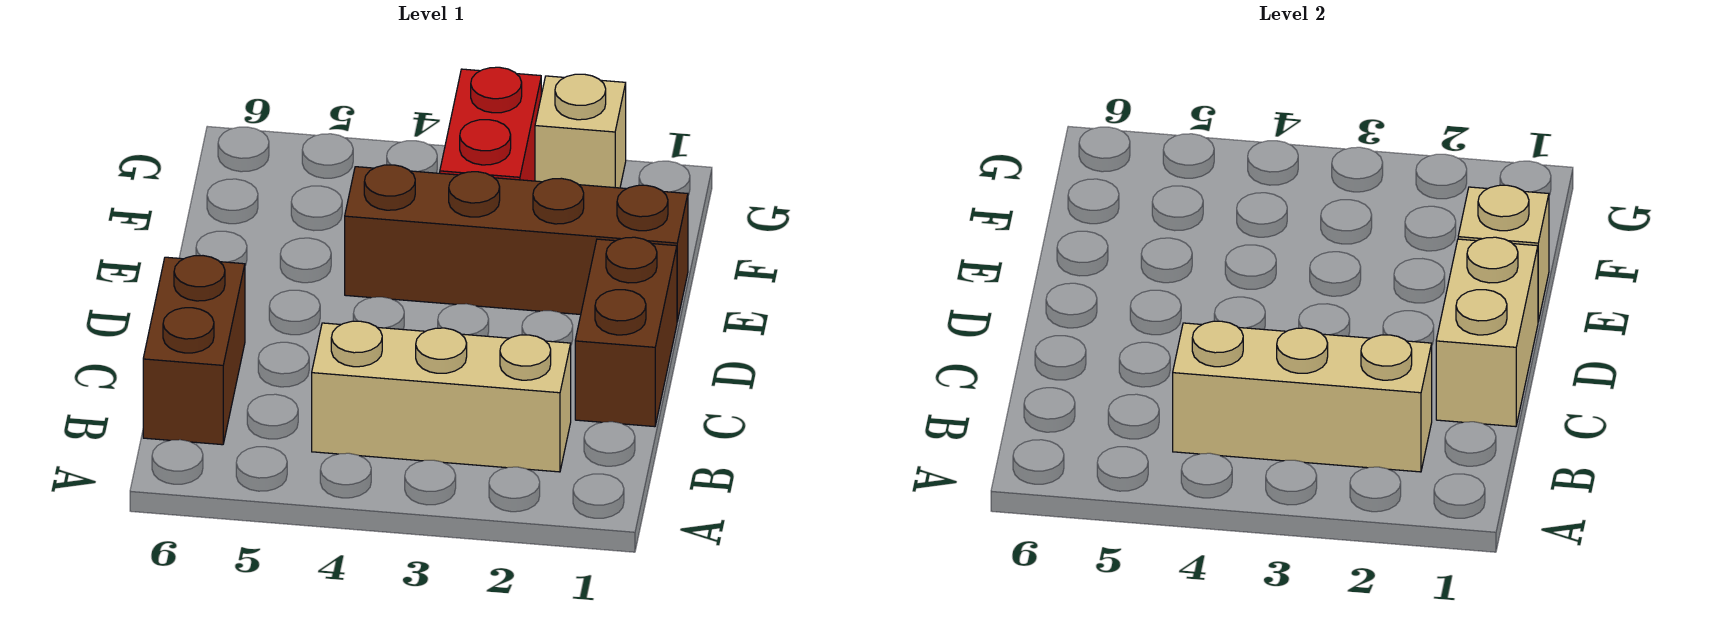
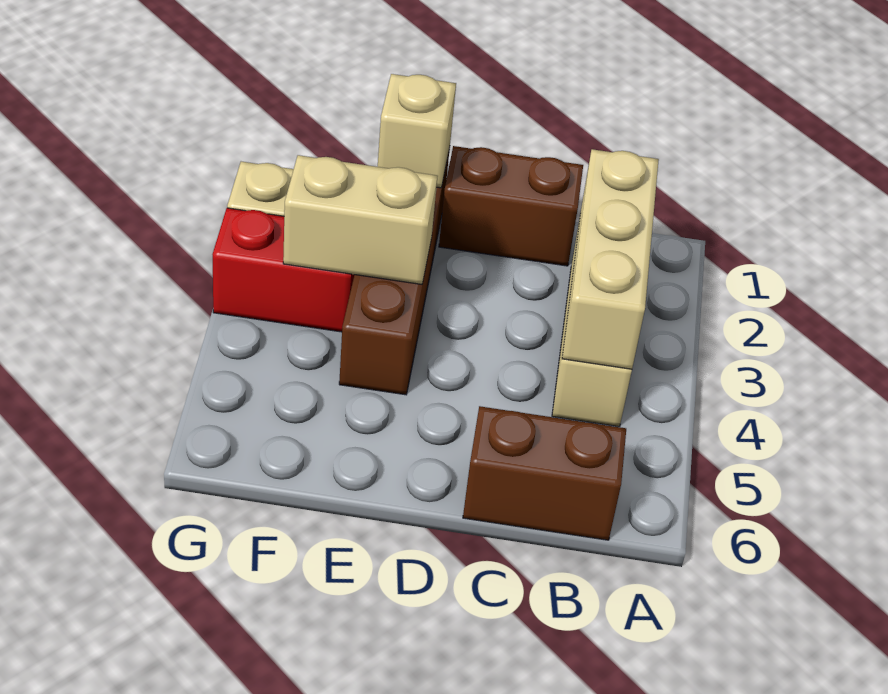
tan brick C1:D1 level 2 -> tan brick E3:F3 level 2

